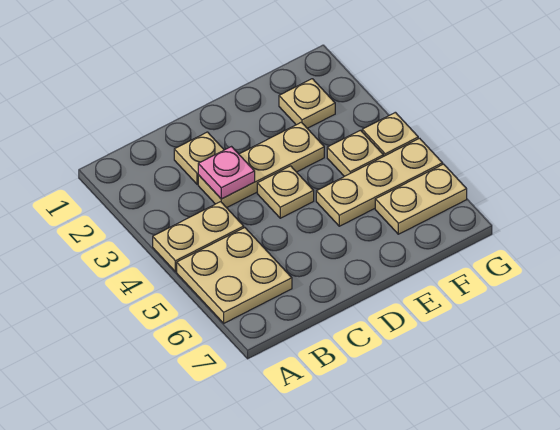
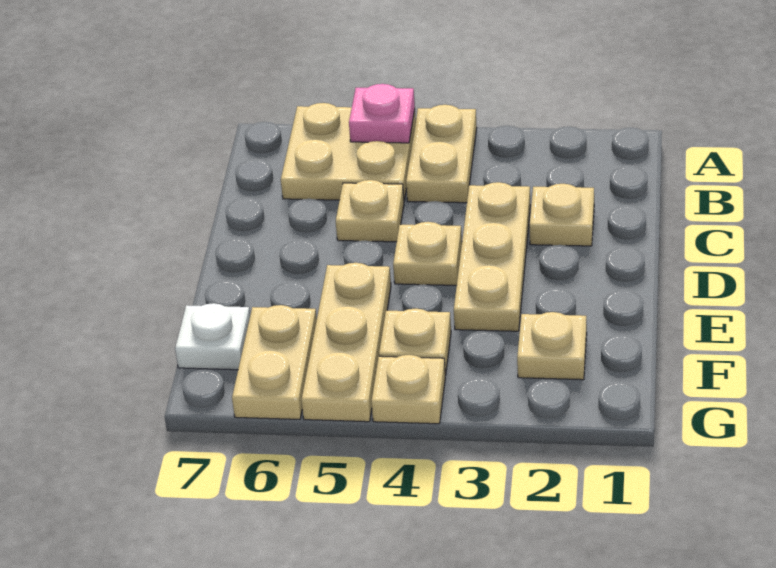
pink plate C3 level 2 -> pink plate A5 level 2
none -> tan plate C5 level 1
none -> white plate F7 level 1

